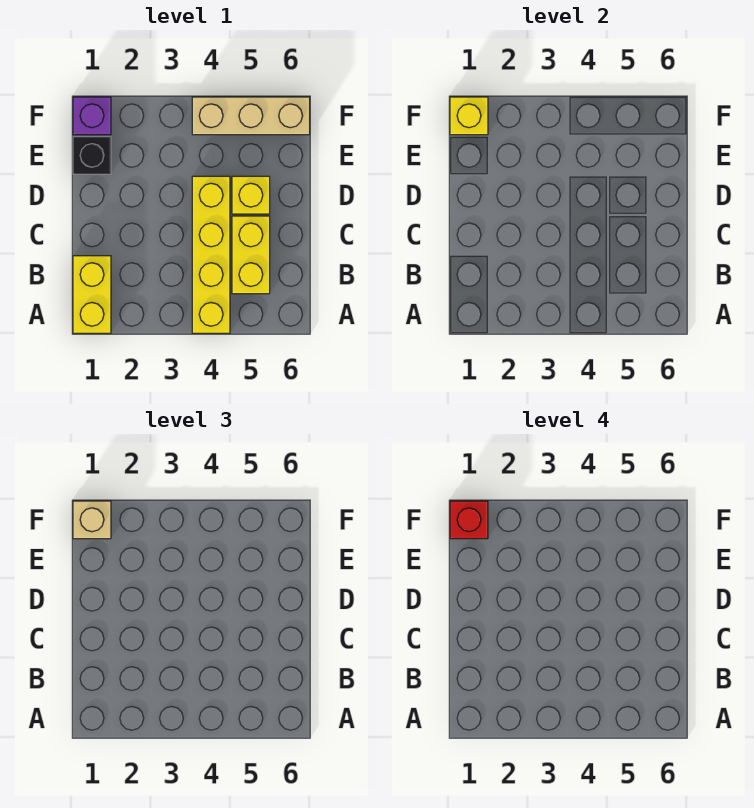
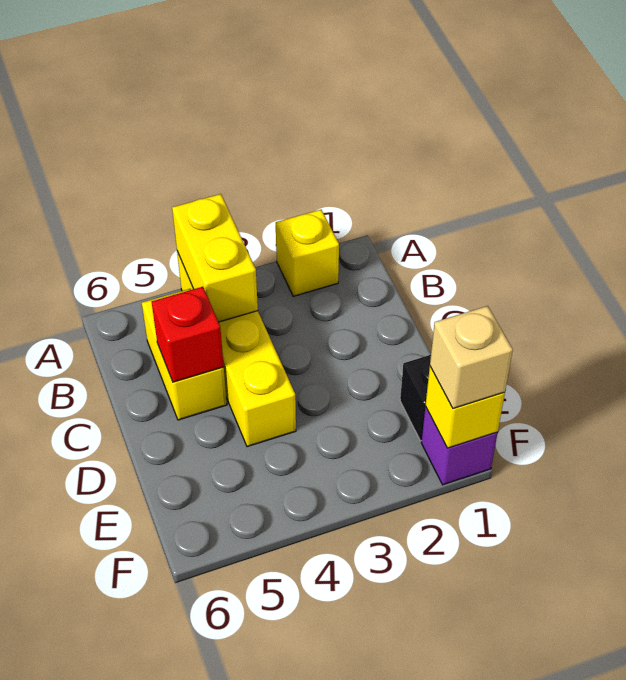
yellow brick A1:B1 level 1 -> yellow brick A4:B4 level 2
yellow brick D5 level 1 -> yellow brick A2 level 1
red brick F1 level 4 -> red brick C5 level 2
tan brick F4:F6 level 1 -> none

